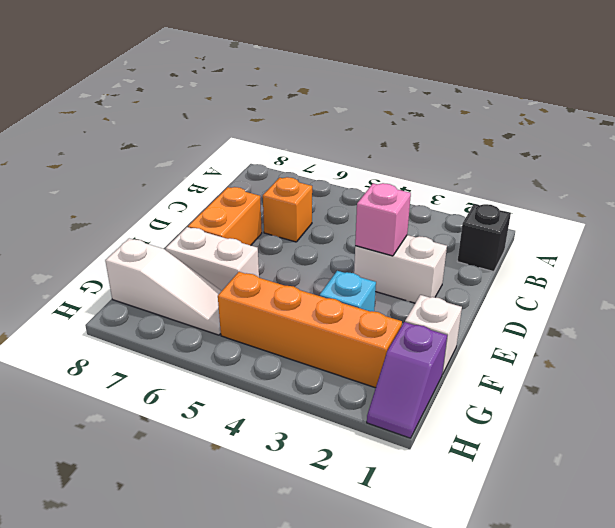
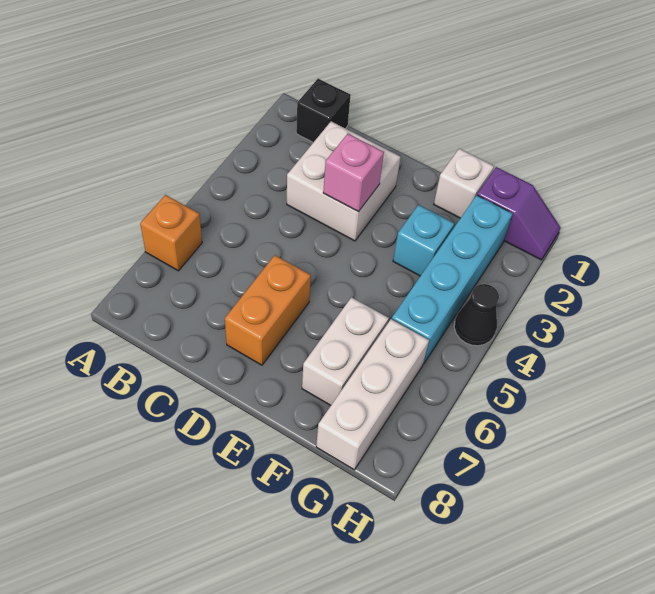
orange brick C6 level 1 -> orange brick A6 level 1
white brick D2:D3 level 1 -> white brick C2:D3 level 1
orange brick D7:E7 level 1 -> orange brick D6:D7 level 1
orange brick G2:G5 level 1 -> cyan brick G2:G5 level 1
white slope G6:G8 level 1 top 8 -> white brick G6:G8 level 1
none -> black cone H4 level 1

